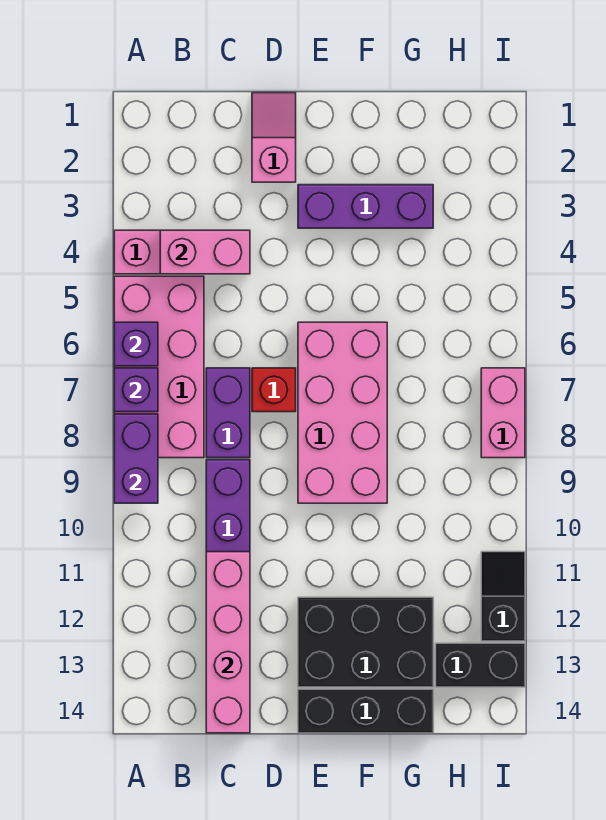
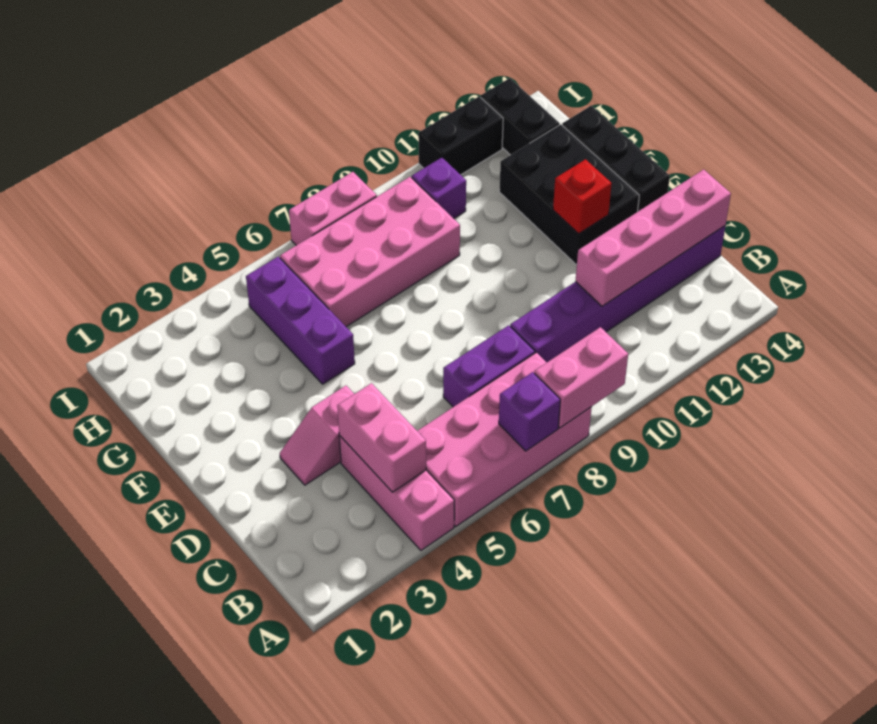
purple brick A6 level 2 -> purple brick H10 level 1
purple brick A8:A9 level 2 -> pink brick A8:A9 level 2
pink slope D1:D2 level 1 top 2 -> pink slope D3:D4 level 1 top 4
red brick D7 level 1 -> red brick E12 level 2
purple brick E3:G3 level 1 -> purple brick F5:H5 level 1
pink brick E6:F9 level 1 -> pink brick G6:H9 level 1
black slope I11:I12 level 1 top 12 -> black brick I11:I12 level 1

